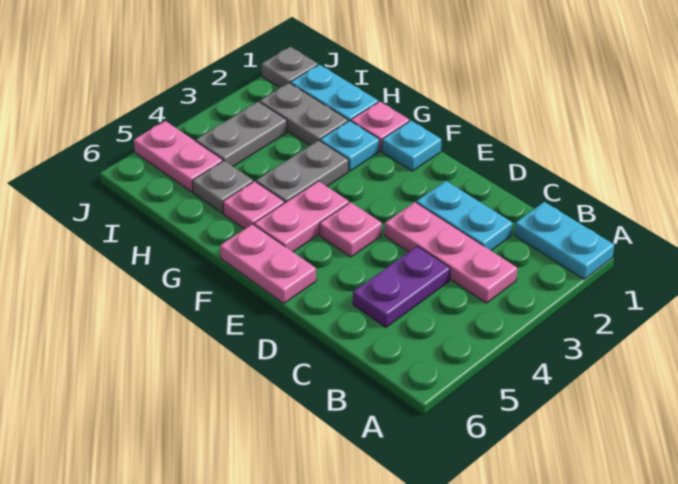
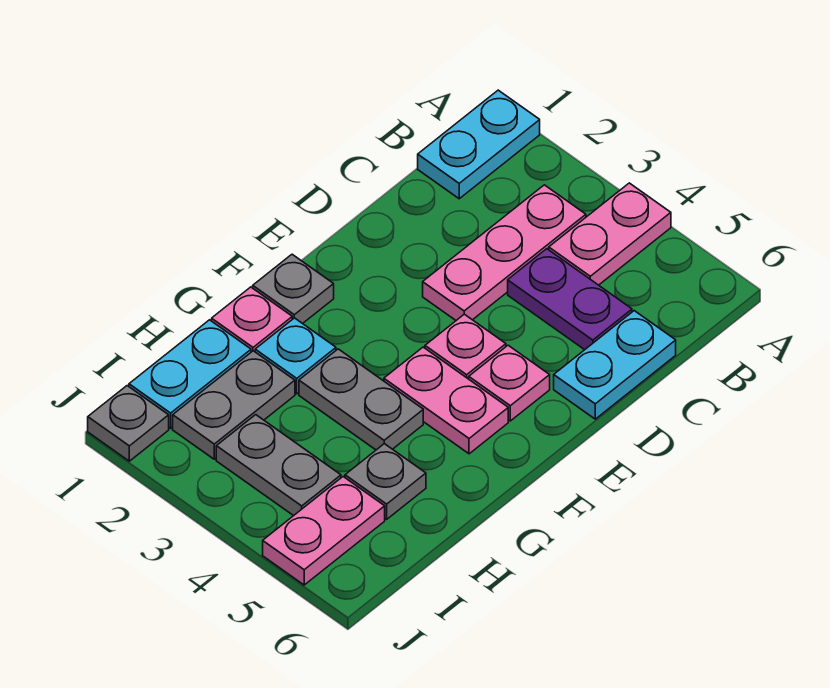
cyan plate C2:D2 level 1 -> cyan plate C6:D6 level 1
pink plate E6:F6 level 1 -> pink plate A4:B4 level 1
cyan plate F1 level 1 -> grey plate F1 level 1
pink plate G5 level 1 -> pink plate E5 level 1

